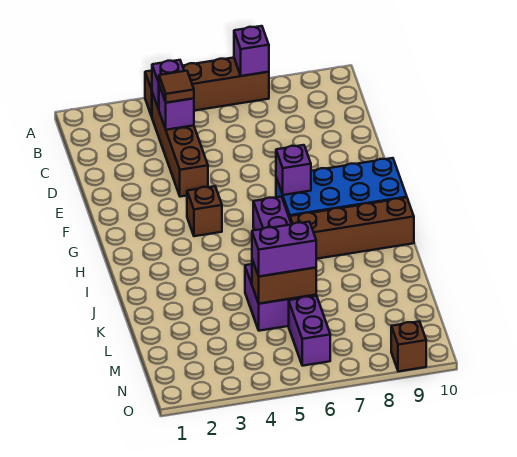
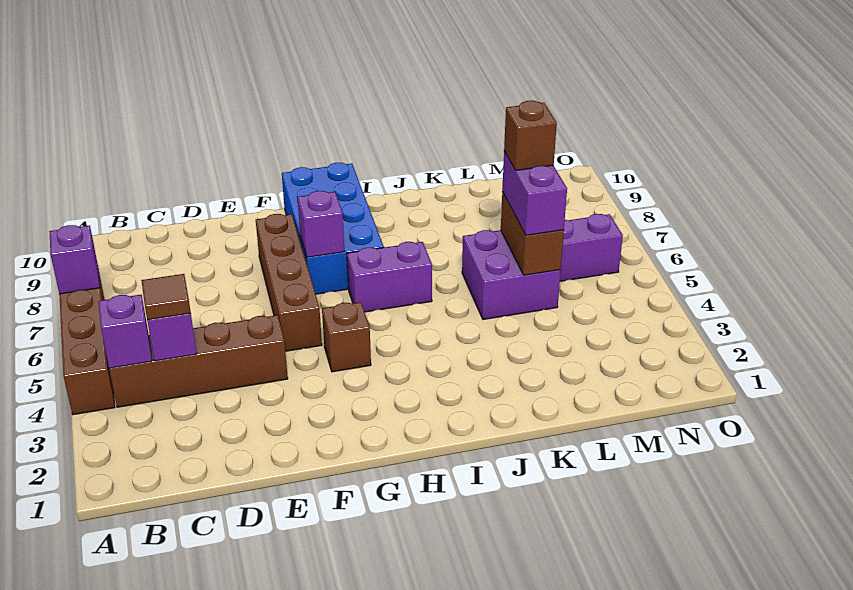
brown brick I7:I10 level 1 -> brown brick F5:F8 level 1
brown brick O9 level 1 -> brown brick L6 level 4

